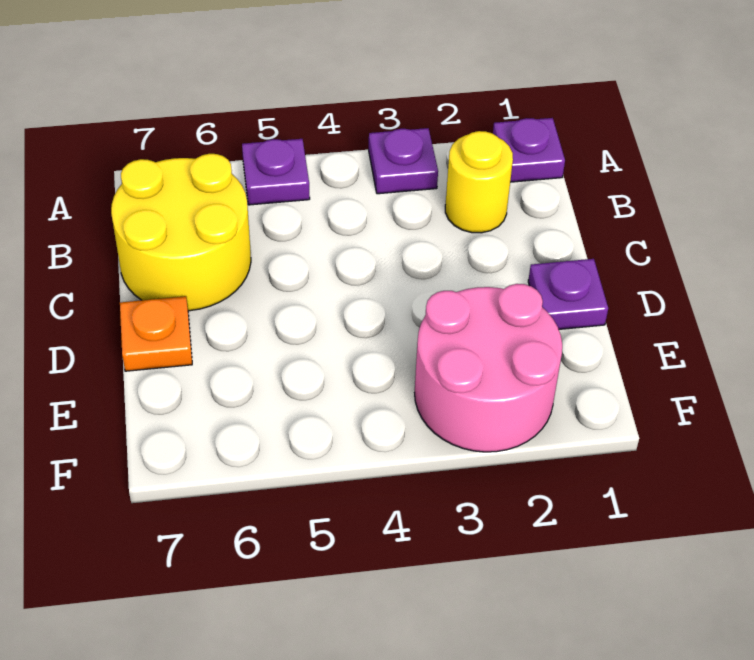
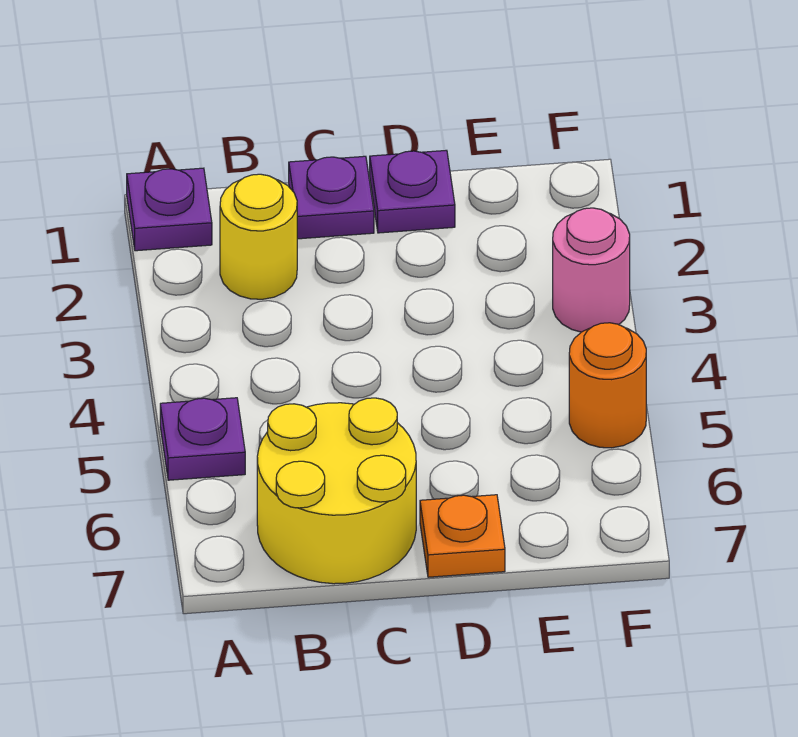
purple plate A3 level 1 -> purple plate C1 level 1
pink round brick E2:F3 level 1 -> pink round brick F3 level 1
none -> orange round brick F5 level 1

